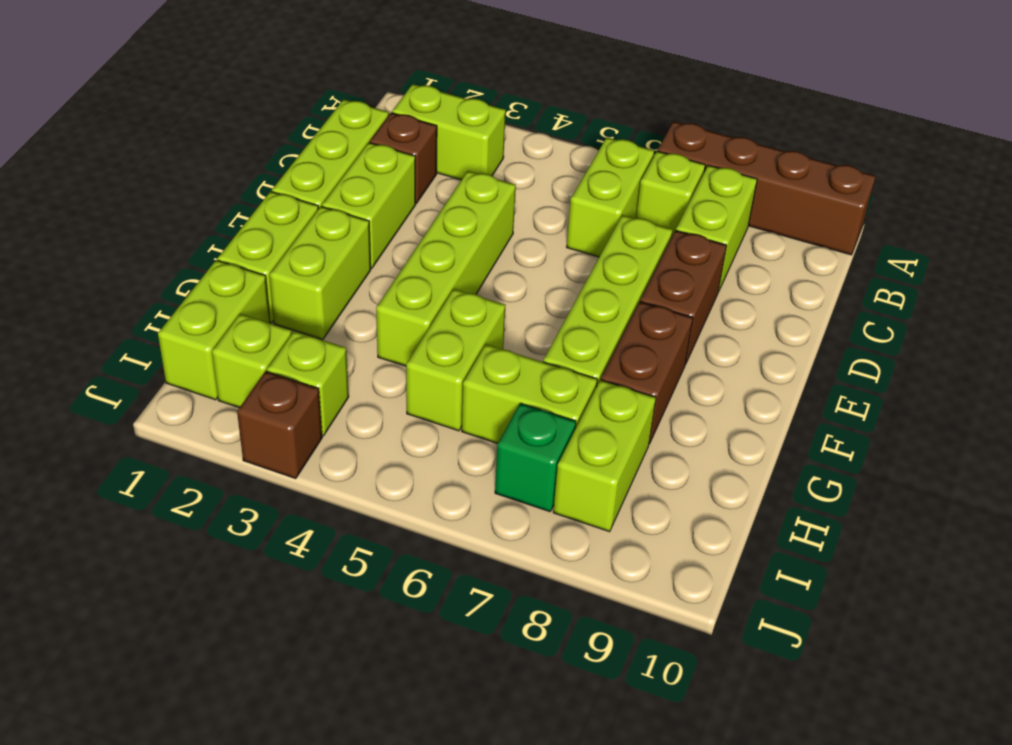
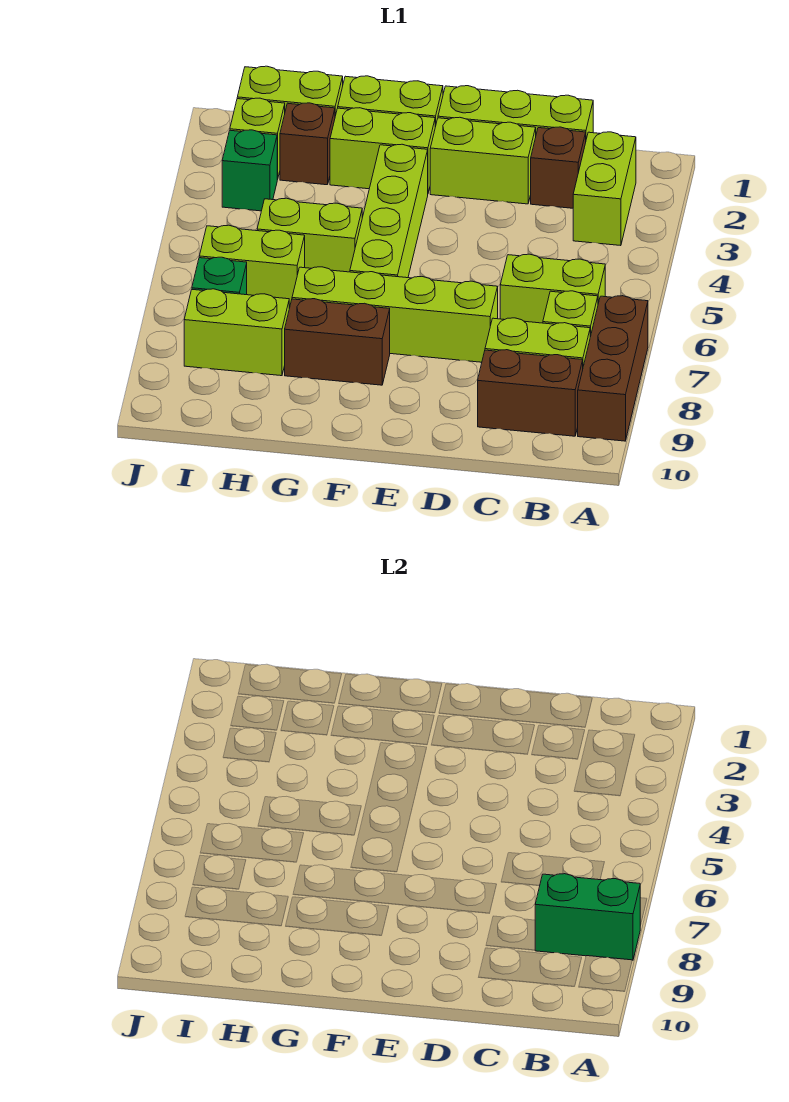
brown brick A7:A10 level 1 -> brown brick A7:A9 level 1
none -> green brick A8:B8 level 2
lime brick D4:G4 level 1 -> lime brick F3:F6 level 1
brown brick D8:E8 level 1 -> brown brick B9:C9 level 1
lime brick H6:H7 level 1 -> lime brick H6:I6 level 1
lime brick I3 level 1 -> green brick I3 level 1
brown brick J3 level 1 -> brown brick H2 level 1

